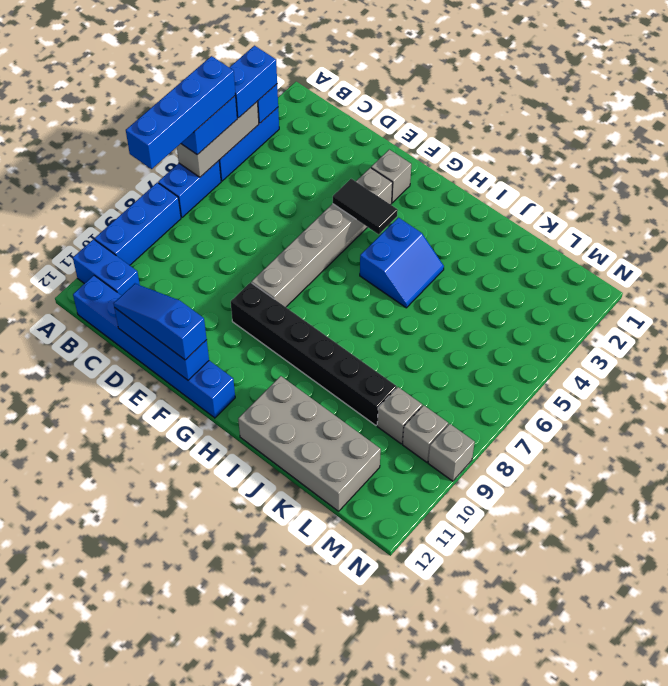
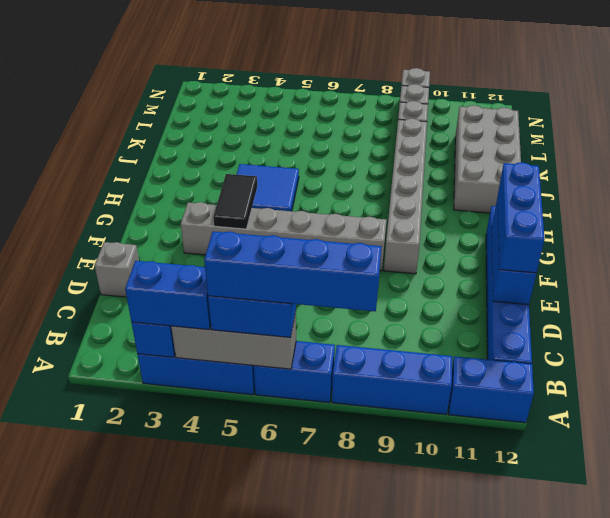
blue brick A11:B11 level 1 -> blue brick A11:A12 level 1
blue slope D12:F12 level 3 top F -> blue brick D12:F12 level 3
grey brick F2 level 1 -> grey brick D1 level 1
black brick F9:K9 level 1 -> grey brick F9:K9 level 1
blue slope H4:I5 level 1 top H -> blue tile H4:I5 level 1

